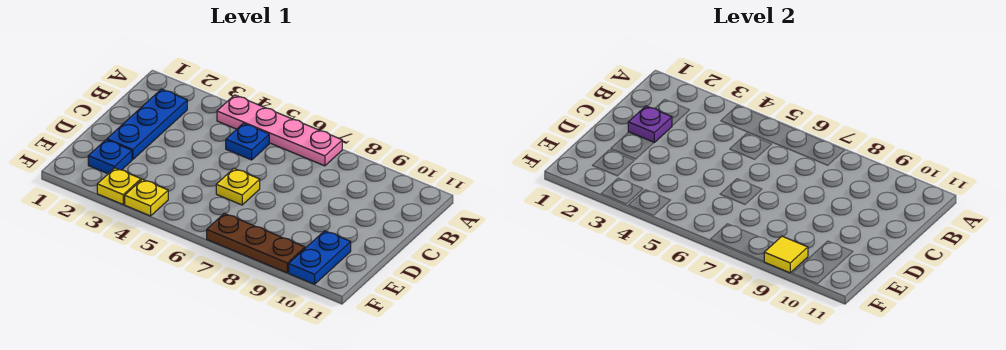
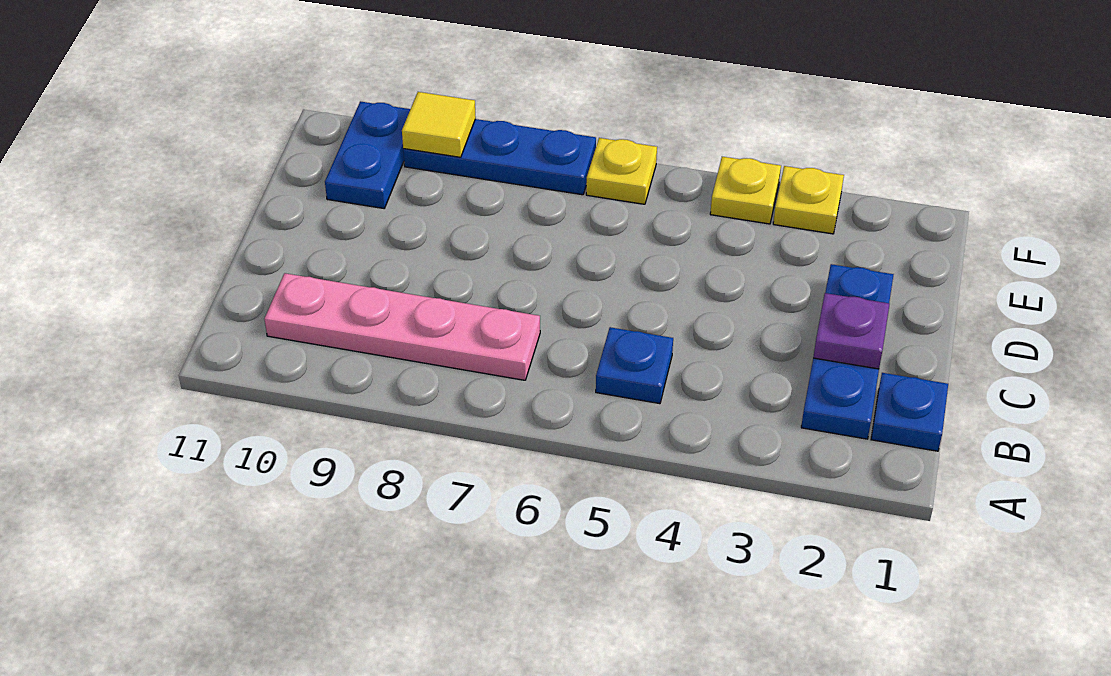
pink plate A4:A7 level 1 -> pink plate B7:B10 level 1
yellow plate D6 level 1 -> yellow plate F6 level 1
blue plate E2 level 1 -> blue plate B1 level 1
brown plate F7:F9 level 1 -> blue plate F7:F9 level 1

